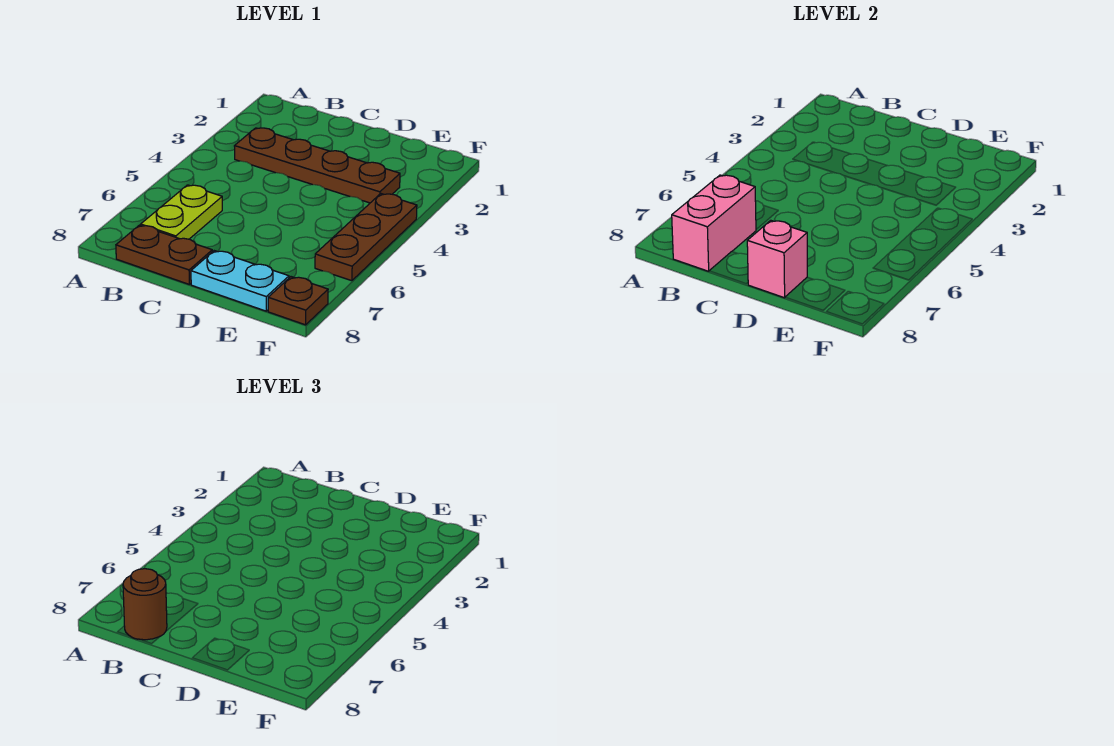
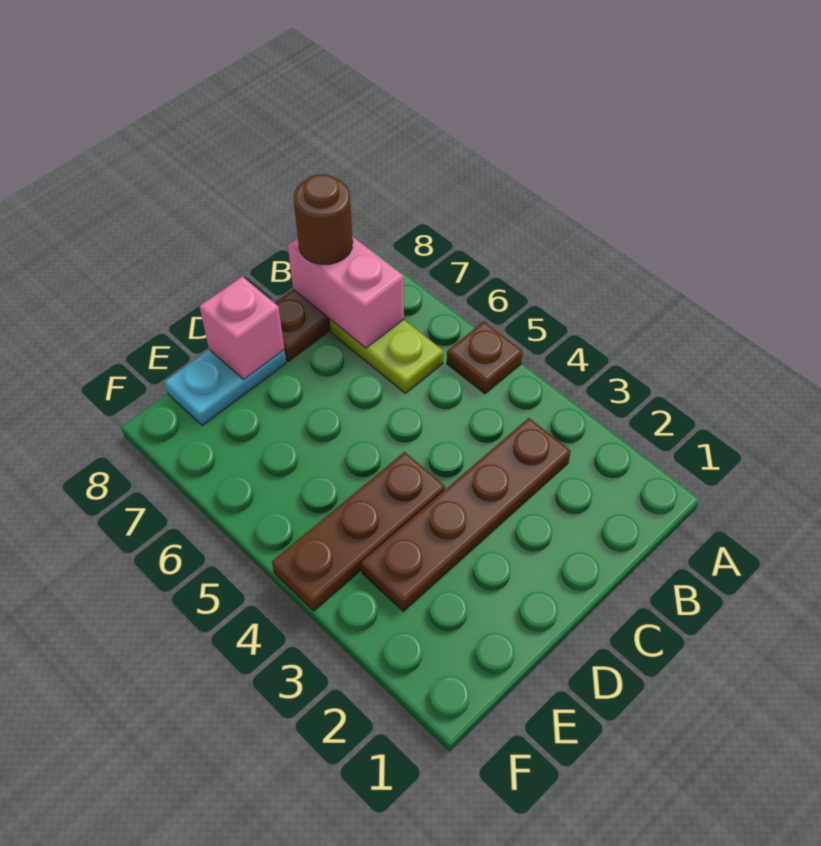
brown plate F4:F6 level 1 -> brown plate D4:F4 level 1
brown plate F8 level 1 -> brown plate A5 level 1

